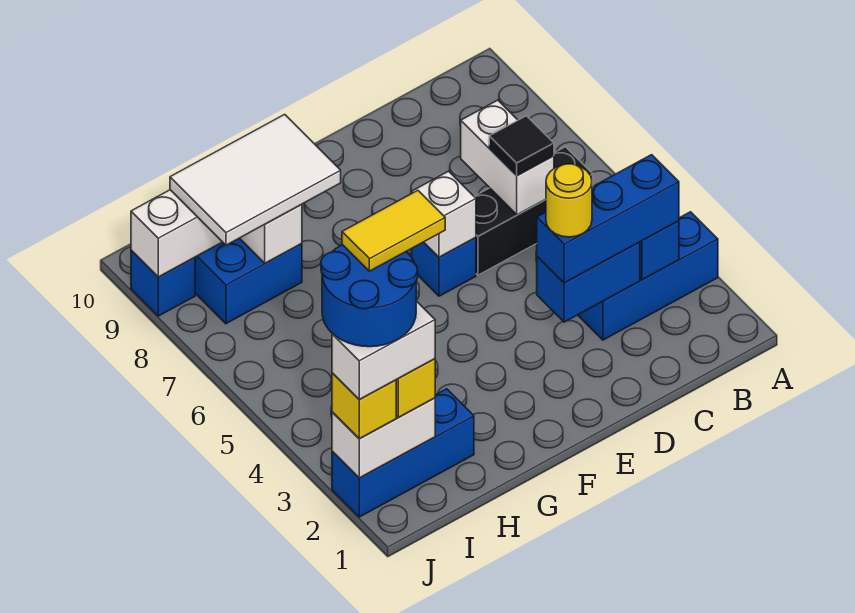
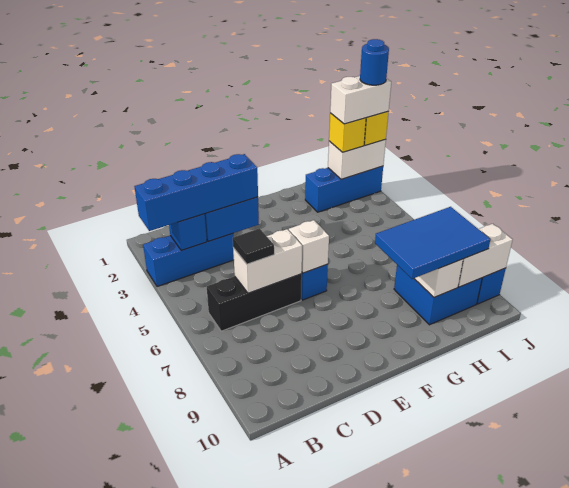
blue brick B3:D3 level 3 -> blue brick A3:D3 level 3
white brick C6:C7 level 2 -> white brick C6:D6 level 2
yellow round brick D3 level 4 -> none
white tile G8:I9 level 3 -> blue tile G8:I9 level 3
yellow tile H3:I3 level 6 -> none
blue round brick I2:J3 level 5 -> blue round brick J2 level 5

